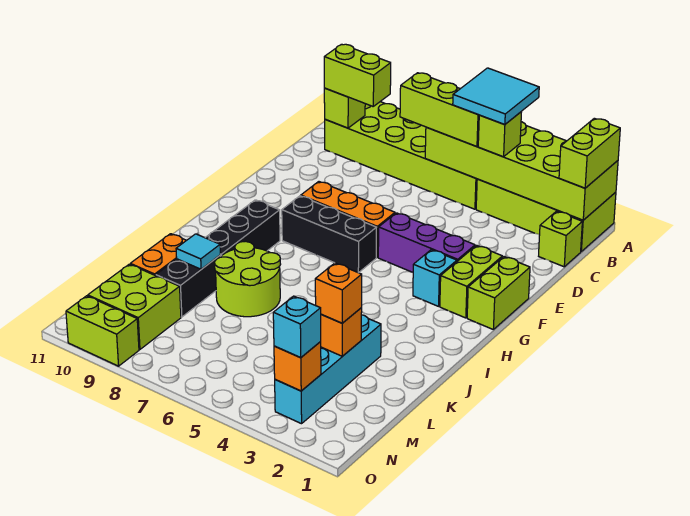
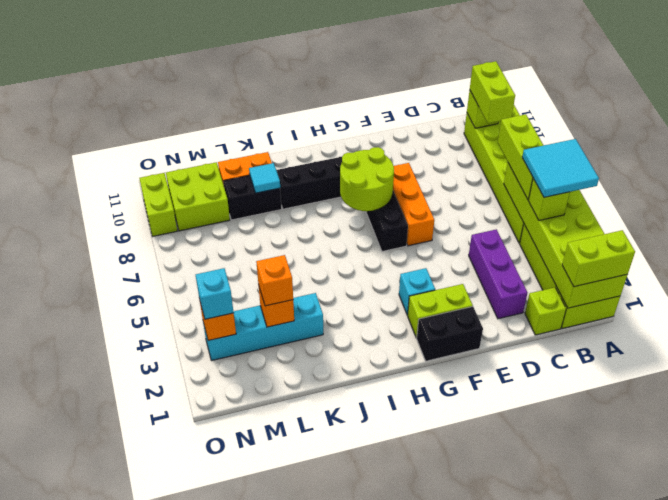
lime brick F1:G1 level 1 -> black brick F1:G1 level 1
purple brick F3:F5 level 1 -> purple brick D2:D4 level 1
lime round brick J7:K8 level 1 -> lime round brick G7:H8 level 2

